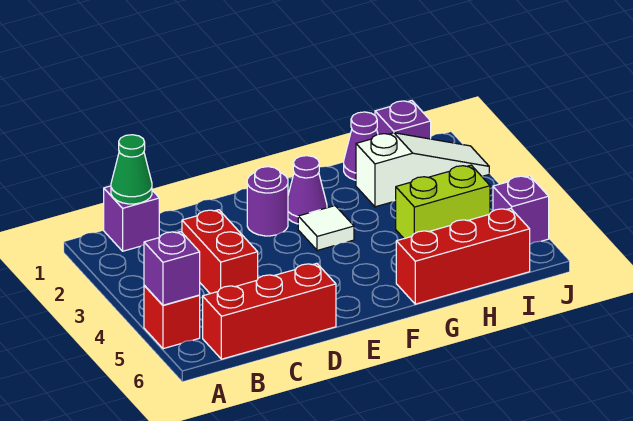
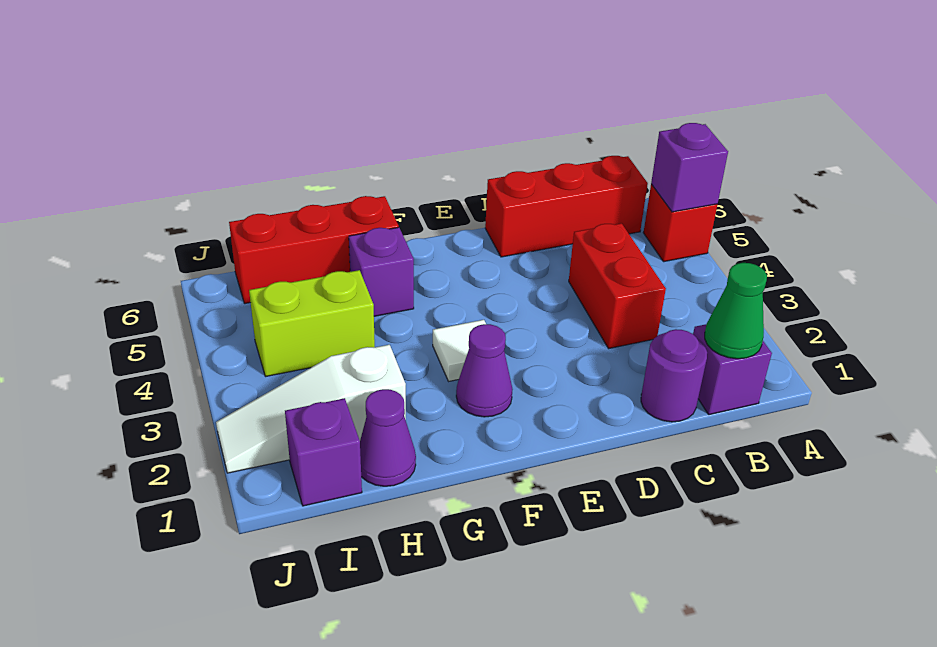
purple round brick E2 level 1 -> purple round brick C1 level 1
purple brick J5 level 1 -> purple brick G5 level 1

